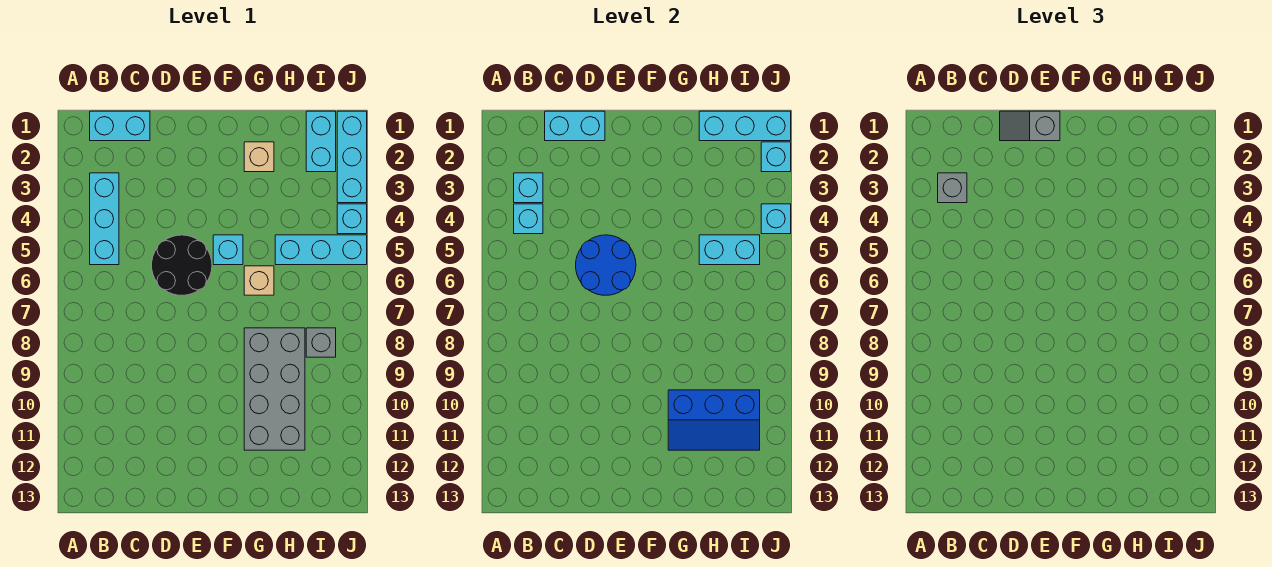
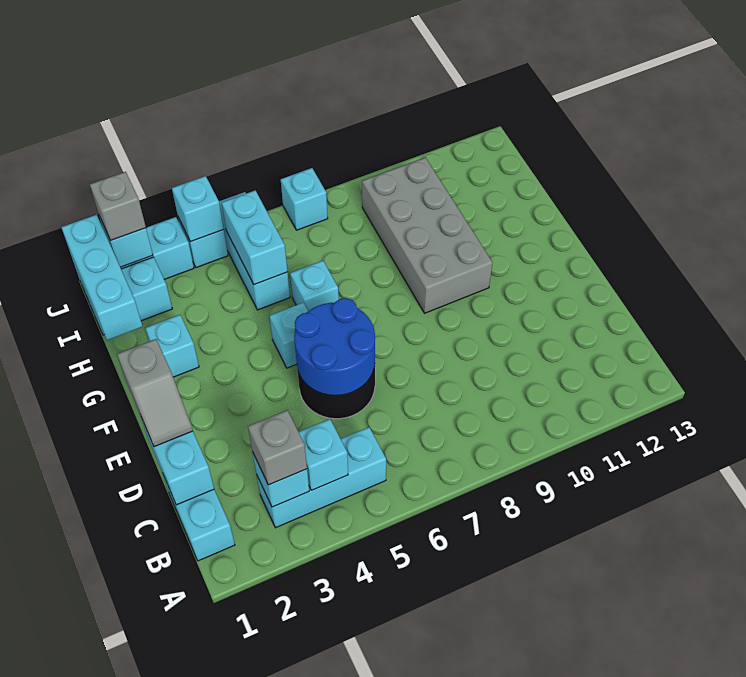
tan brick G2 level 1 -> cyan brick G2 level 1
tan brick G6 level 1 -> cyan brick G6 level 1
grey brick G8:H11 level 1 -> grey brick F9:I10 level 1
blue slope G10:I11 level 2 top 10 -> none
grey brick I8 level 1 -> grey brick J2 level 3
none -> cyan brick J7 level 1

